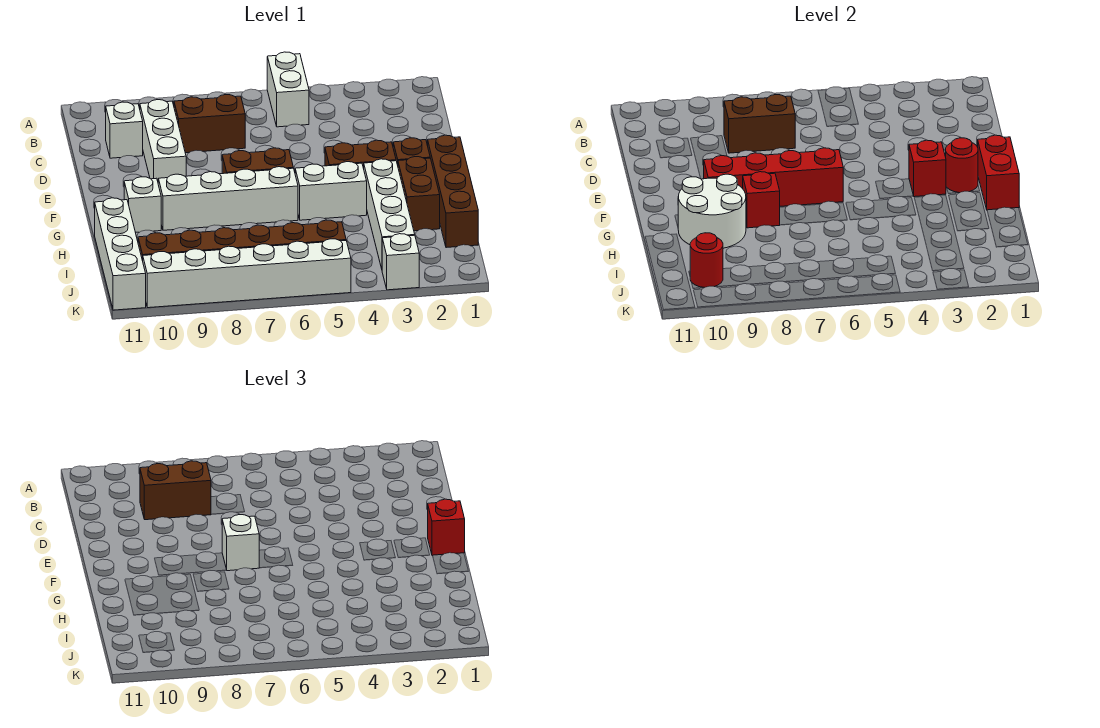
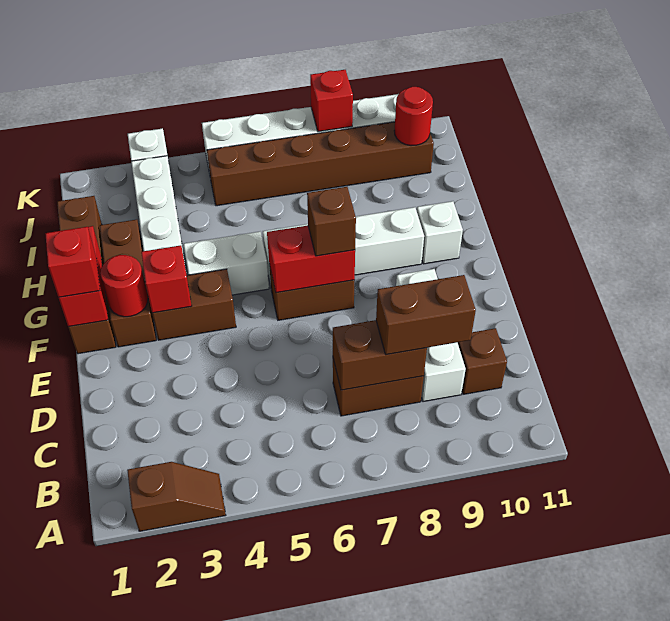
none -> brown slope A2:A3 level 1 top 2
white brick A5:B5 level 1 -> none
white brick C10 level 1 -> brown brick C10 level 1
red brick F6:F9 level 2 -> red brick F6:F7 level 2
white brick F7 level 3 -> brown brick F7 level 3
red brick G8 level 2 -> red brick K8 level 2
white round brick G9:H10 level 2 -> none
white brick H11:K11 level 1 -> none

